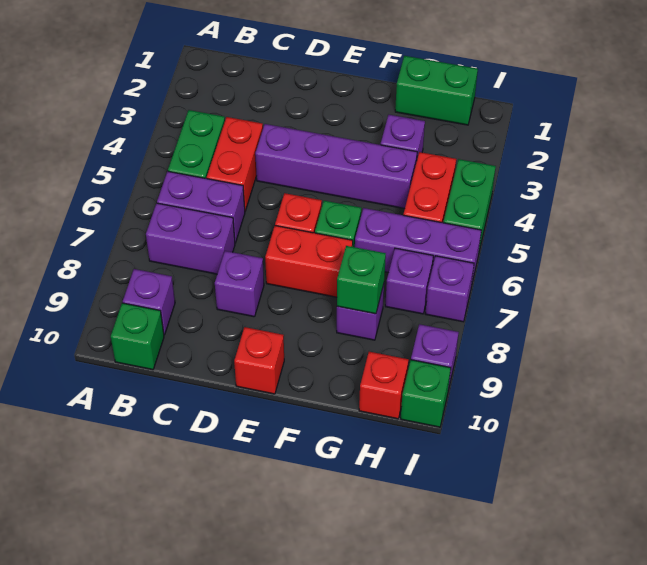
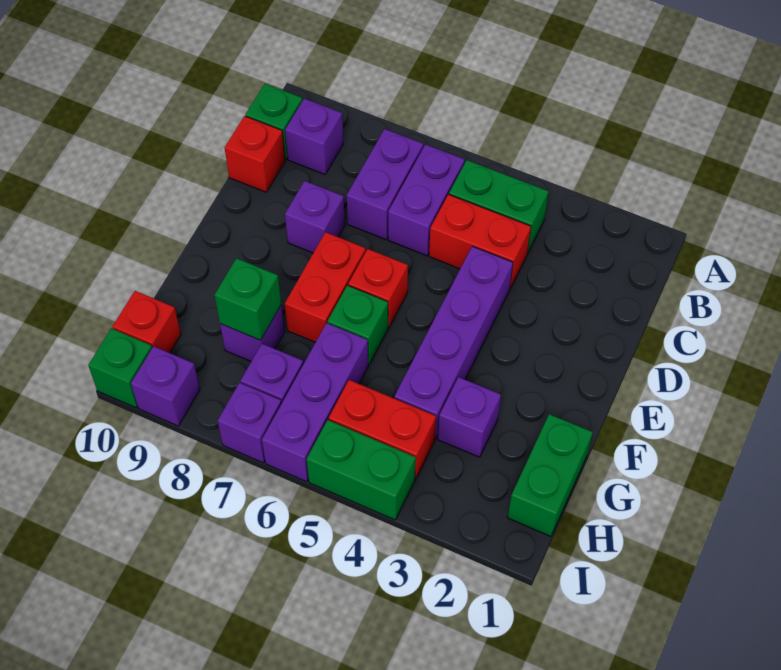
red brick E10 level 1 -> red brick C10 level 1

